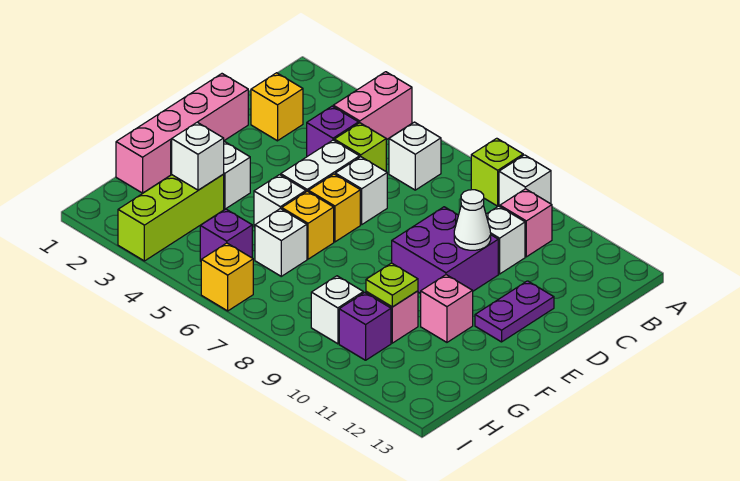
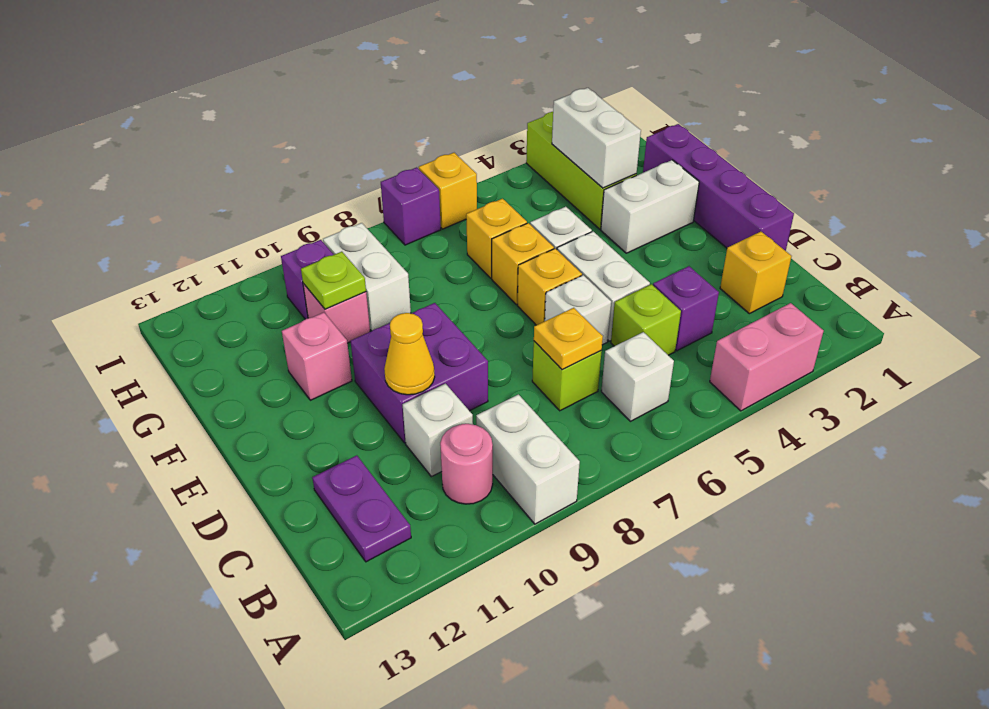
pink brick A4:B4 level 1 -> pink brick A3:A4 level 1
lime brick A8 level 1 -> lime brick C7 level 1
white brick A9 level 1 -> white brick A9:B9 level 1
pink brick B10 level 1 -> pink round brick B10 level 1
none -> yellow plate C7 level 2
pink brick D1:G1 level 1 -> purple brick D1:G1 level 1
white cone D10 level 2 -> yellow cone D10 level 2
purple plate D12:E12 level 1 -> purple plate B12:C12 level 1
white brick G3 level 2 -> white brick G3:H3 level 2
white brick G6 level 1 -> yellow brick G6 level 1
purple brick H5 level 1 -> purple brick I7 level 1
white brick H9 level 1 -> white brick G9:H9 level 1

